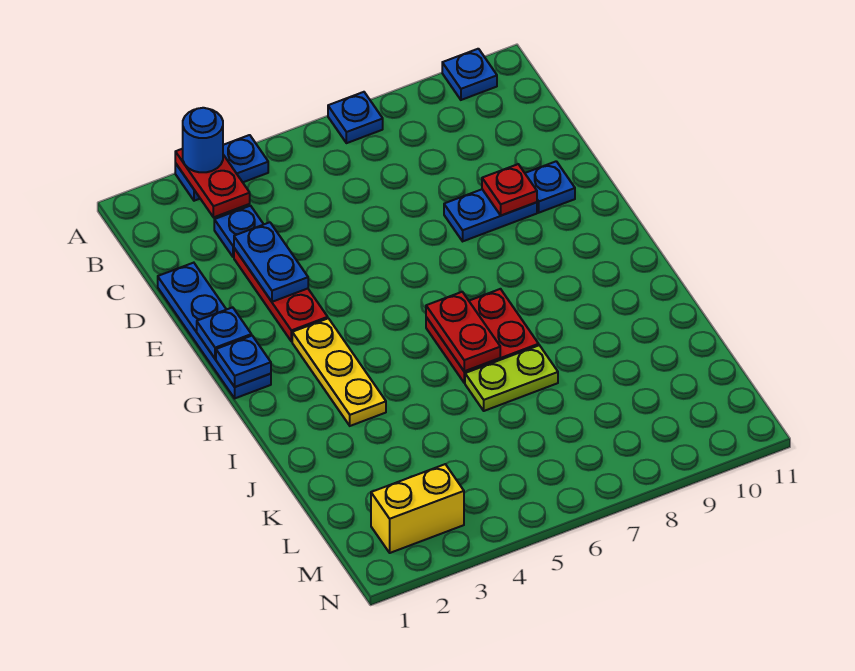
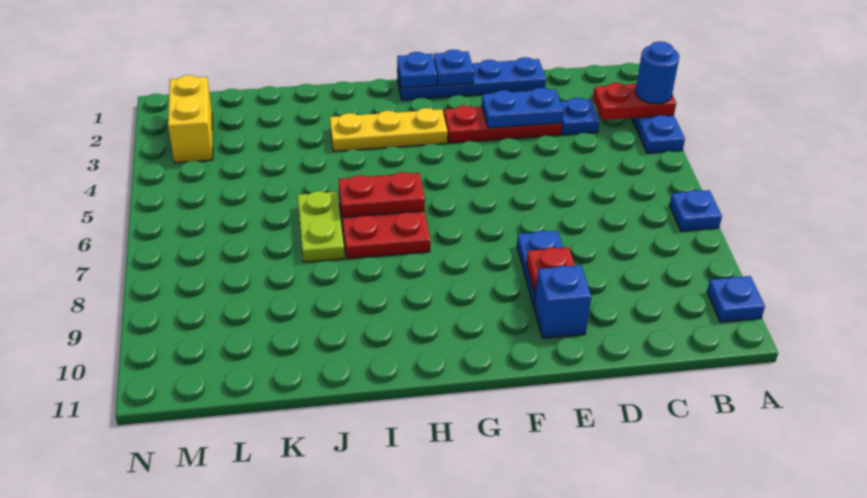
blue plate E10 level 1 -> blue brick E10 level 1

